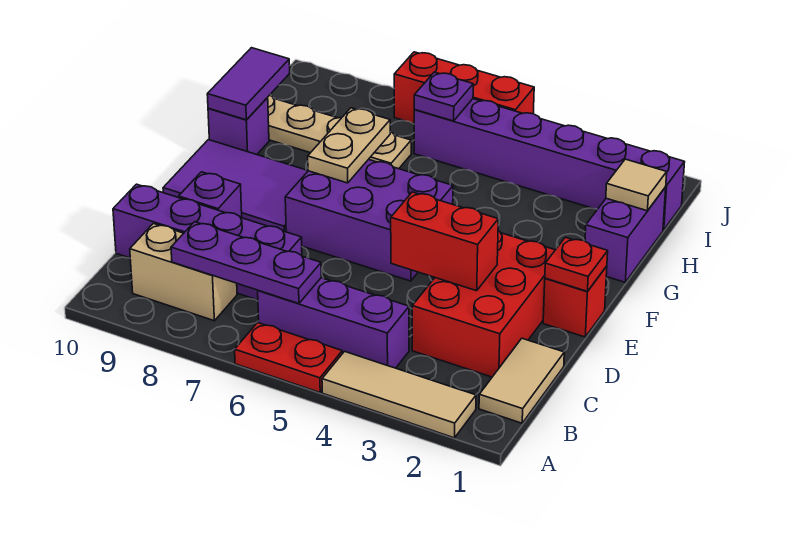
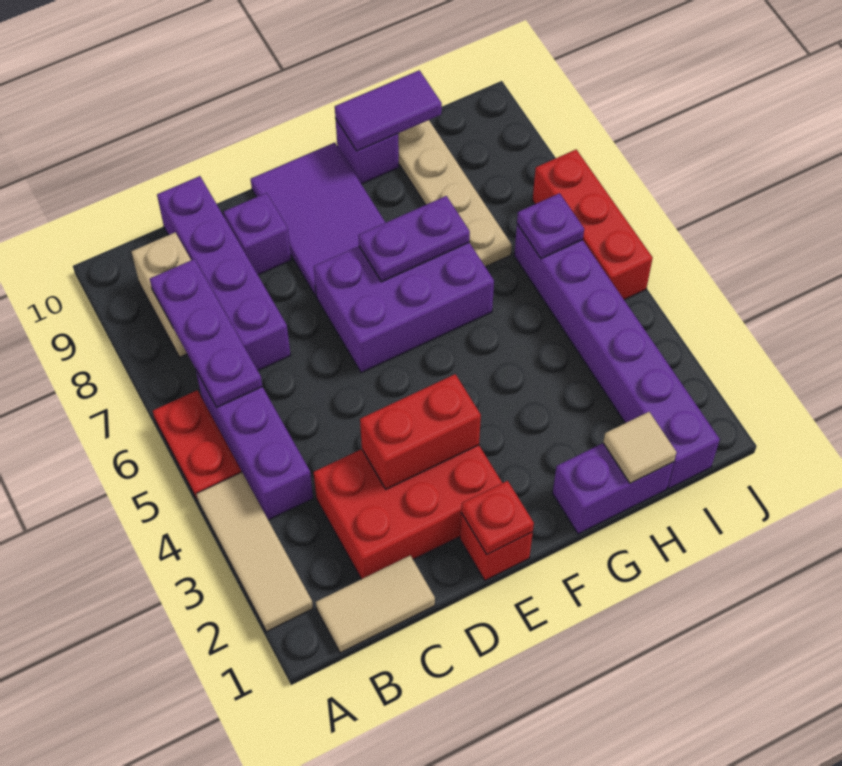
red brick D3:D4 level 2 -> red brick D3:E3 level 2
purple brick E5:F7 level 1 -> purple brick E6:G7 level 1
tan plate F7:G7 level 2 -> purple plate F7:G7 level 2

